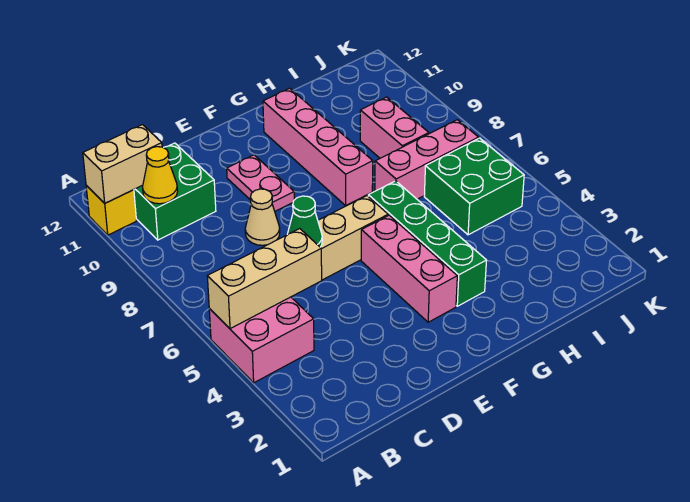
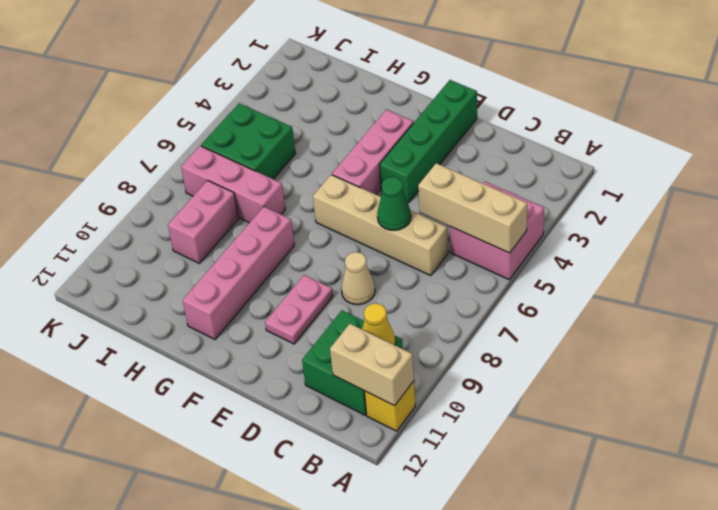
green brick G3:G6 level 1 -> green brick E1:E4 level 1

